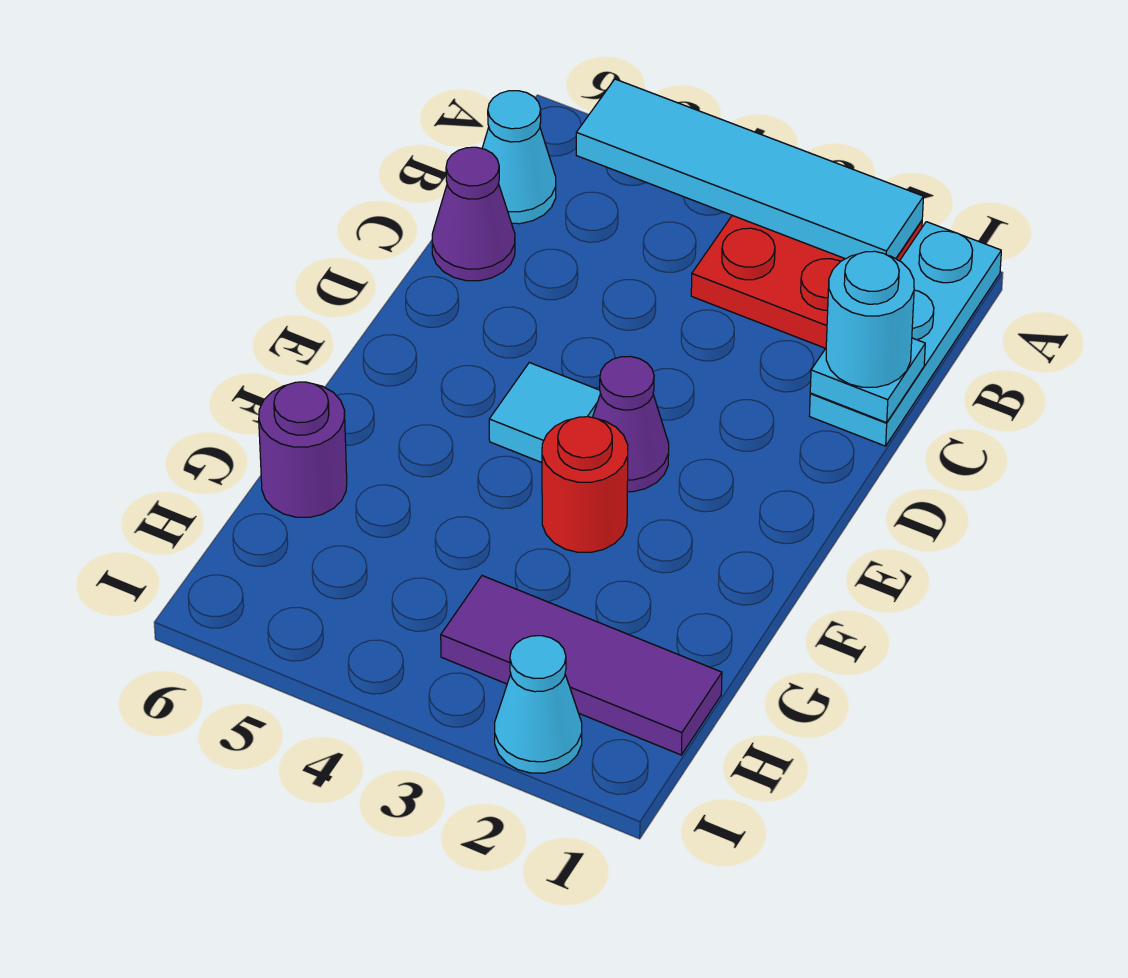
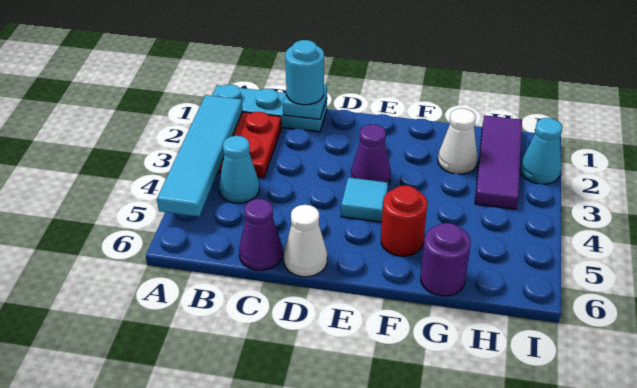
cyan cone B6 level 1 -> cyan cone B4 level 1
none -> white cone D6 level 1
red round brick F3 level 1 -> red round brick F5 level 1
none -> white cone G2 level 1

